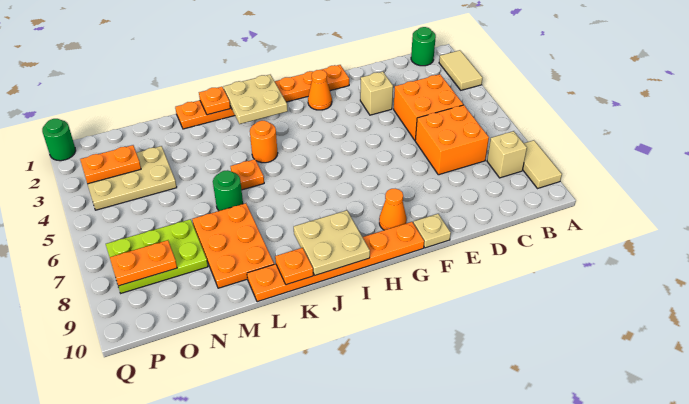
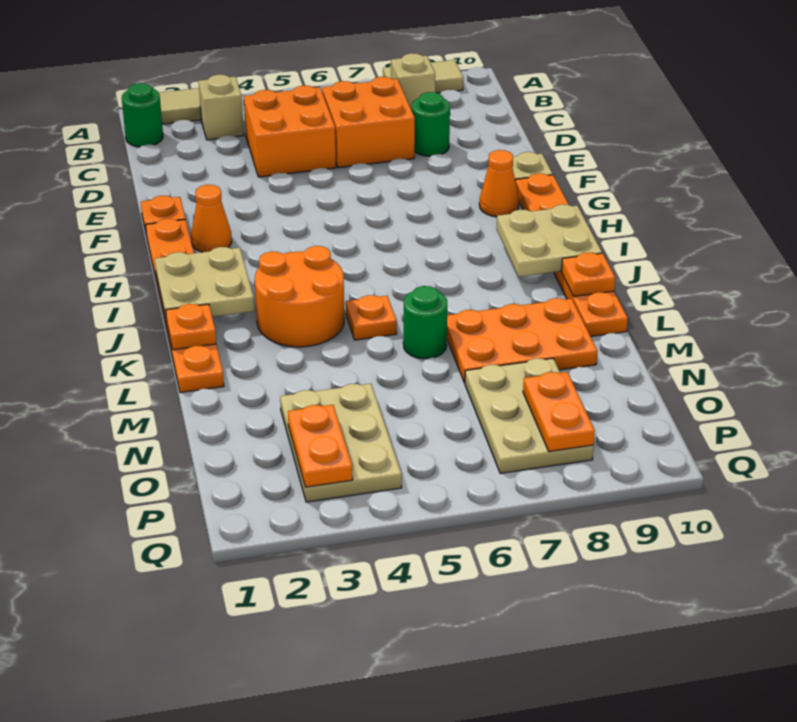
tan brick E3 level 1 -> tan brick B3 level 1
orange round brick J4 level 1 -> orange round brick J3:K4 level 1
lime plate N7:P8 level 1 -> tan plate N7:P8 level 1
green round brick Q1 level 1 -> green round brick D8 level 1

